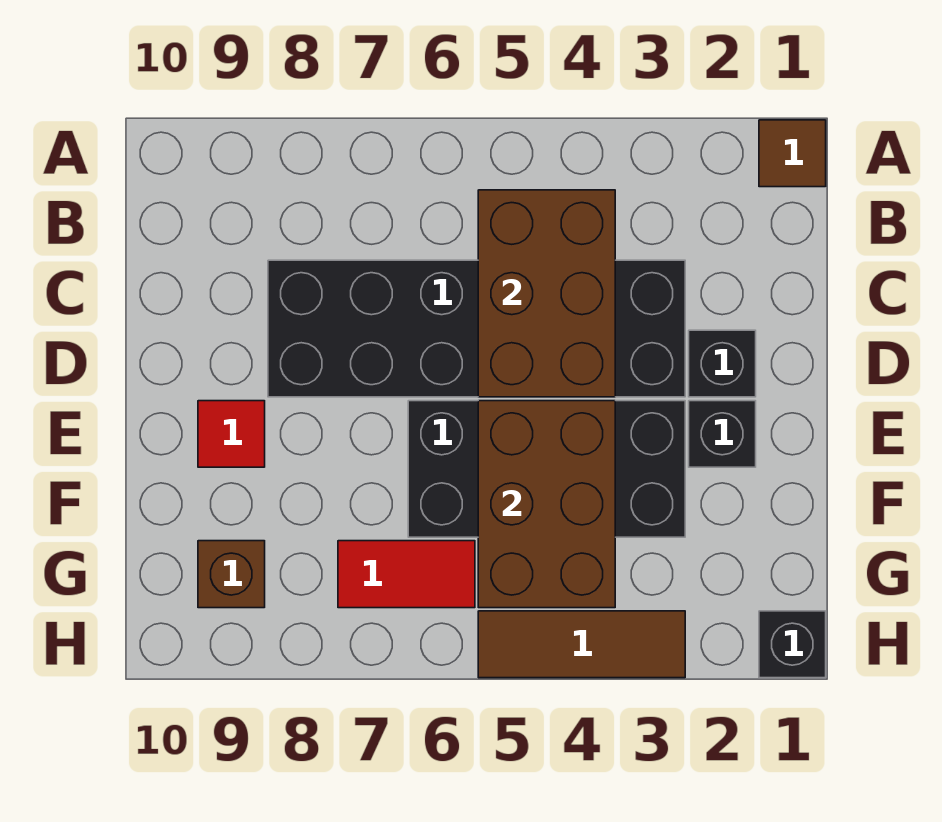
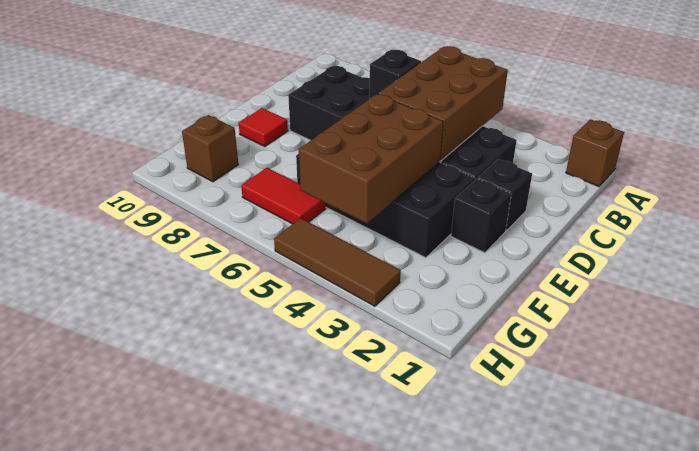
brown tile A1 level 1 -> brown brick A1 level 1
black brick H1 level 1 -> black brick C6 level 2

